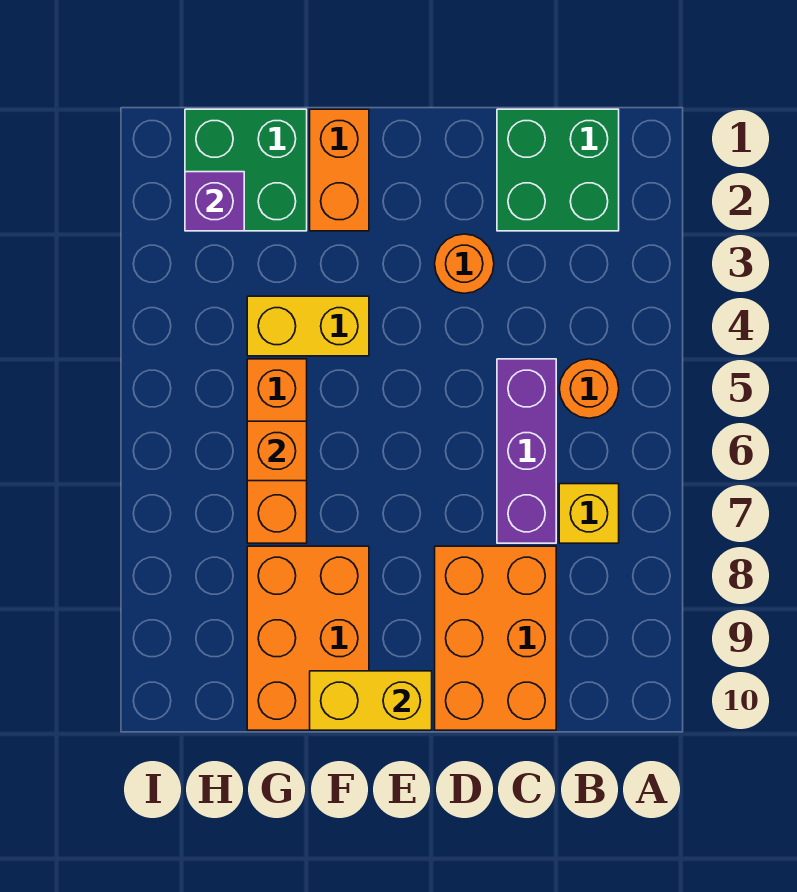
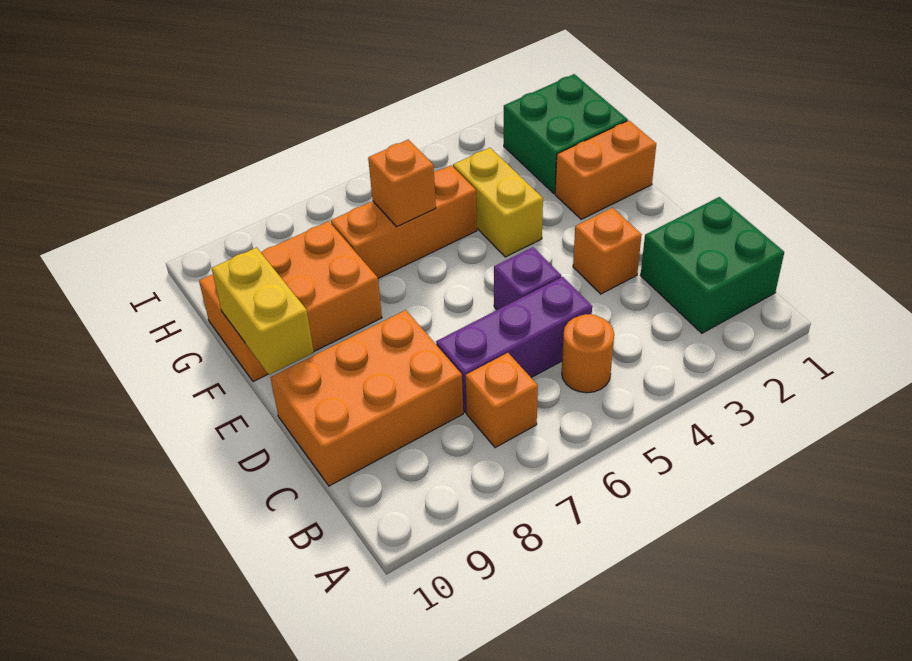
yellow brick B7 level 1 -> orange brick B7 level 1
orange round brick D3 level 1 -> orange brick D3 level 1
purple brick H2 level 2 -> purple brick D5 level 1

